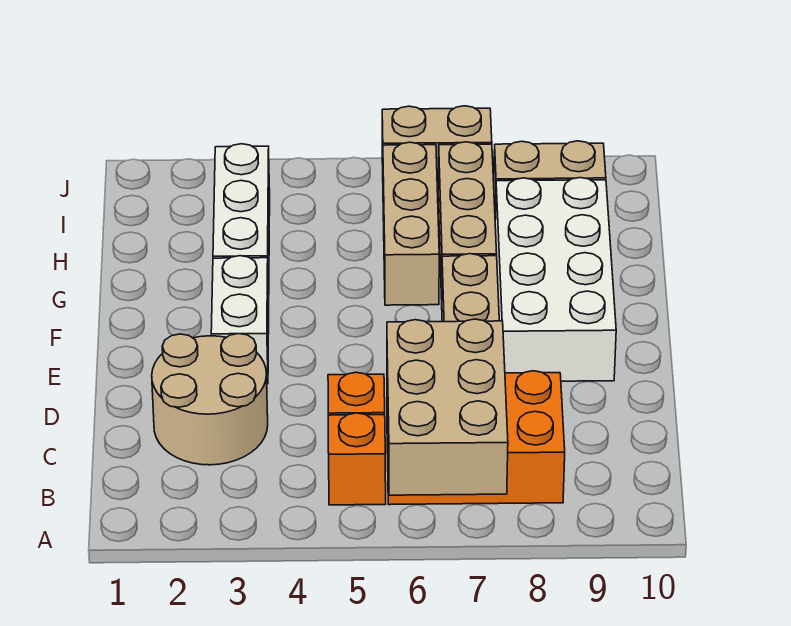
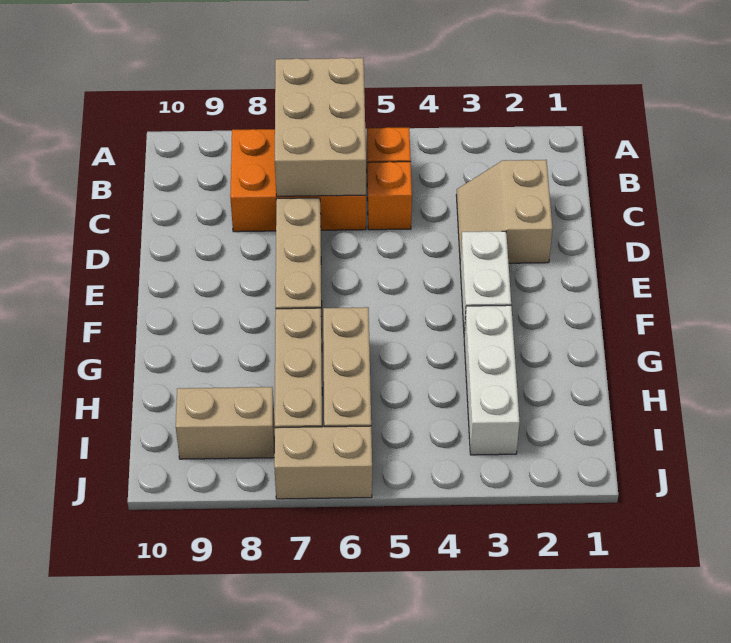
tan round brick C2:D3 level 1 -> tan slope C2:D3 level 1 top 2
white brick E8:H9 level 1 -> none

